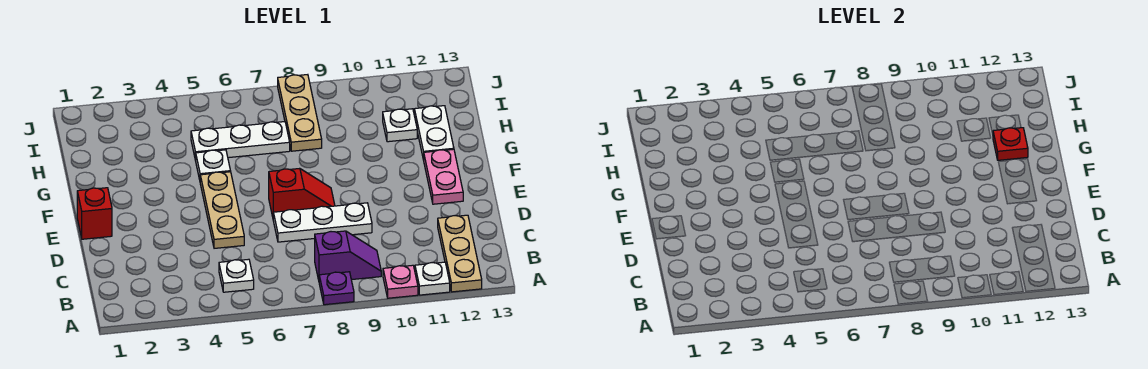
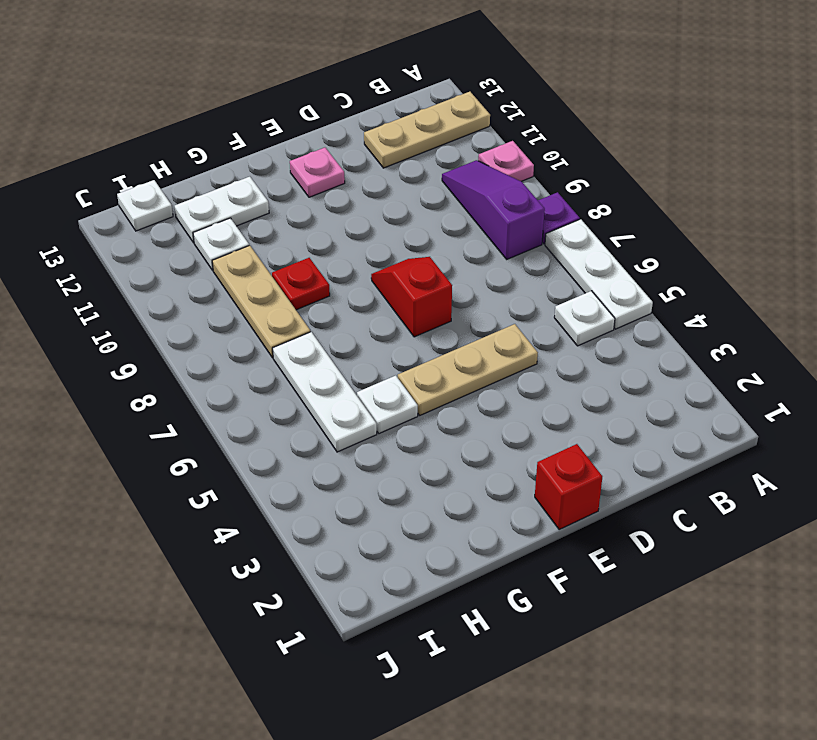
white plate A11 level 1 -> white plate I13 level 1
purple slope B8:B9 level 1 top 8 -> purple slope B8:B10 level 1 top 8
white plate D7:D9 level 1 -> white plate A5:A7 level 1
pink plate E12:F12 level 1 -> pink plate E12 level 1
red plate G12 level 2 -> red plate G9 level 1
tan plate H8:J8 level 1 -> tan plate H8:H10 level 1

